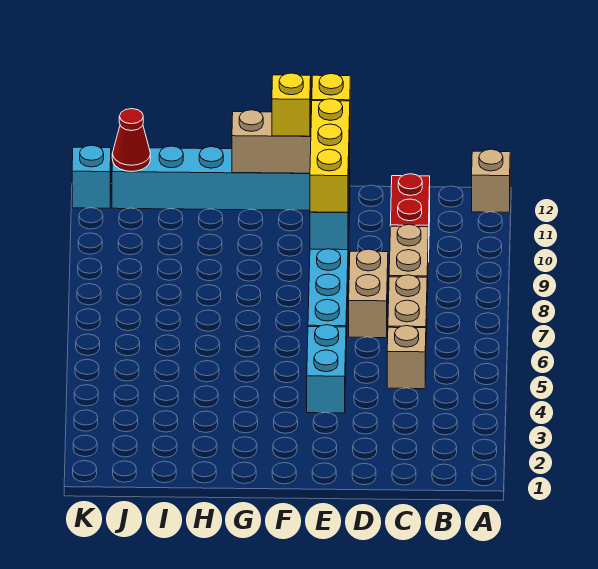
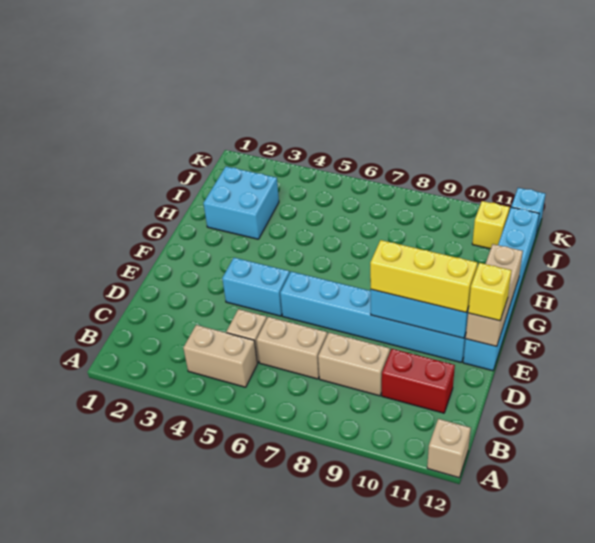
tan brick D7:D8 level 1 -> tan brick B4:B5 level 1
yellow brick F12 level 3 -> yellow brick J11 level 1
none -> cyan brick H2:I3 level 1
red cone J12 level 2 -> none

